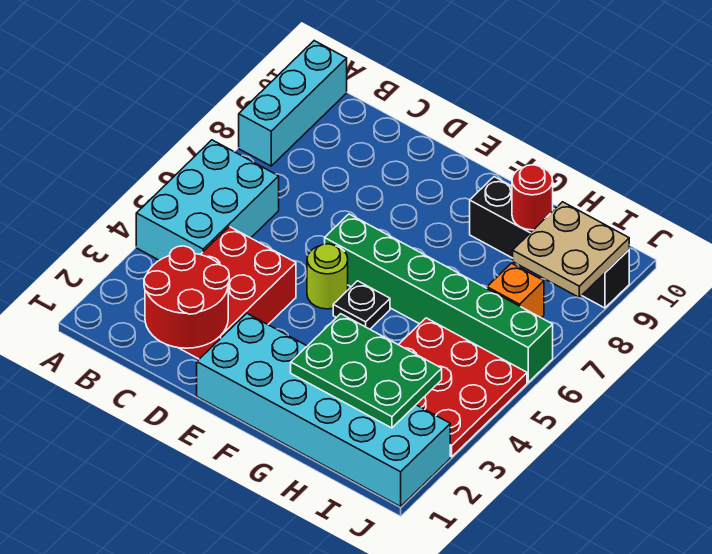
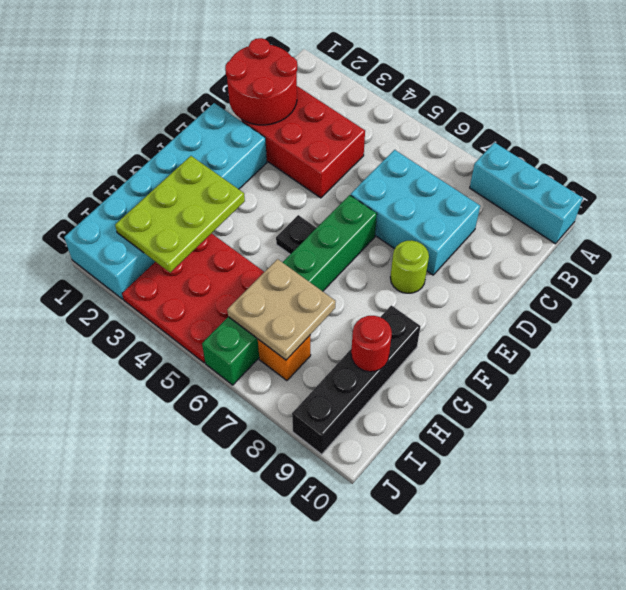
cyan brick A4:B6 level 1 -> cyan brick C6:D8 level 1
lime round brick E5 level 1 -> lime round brick E8 level 1
green plate G2:I3 level 2 -> lime plate G2:I3 level 2
tan plate I8:J9 level 2 -> tan plate H6:I7 level 2

